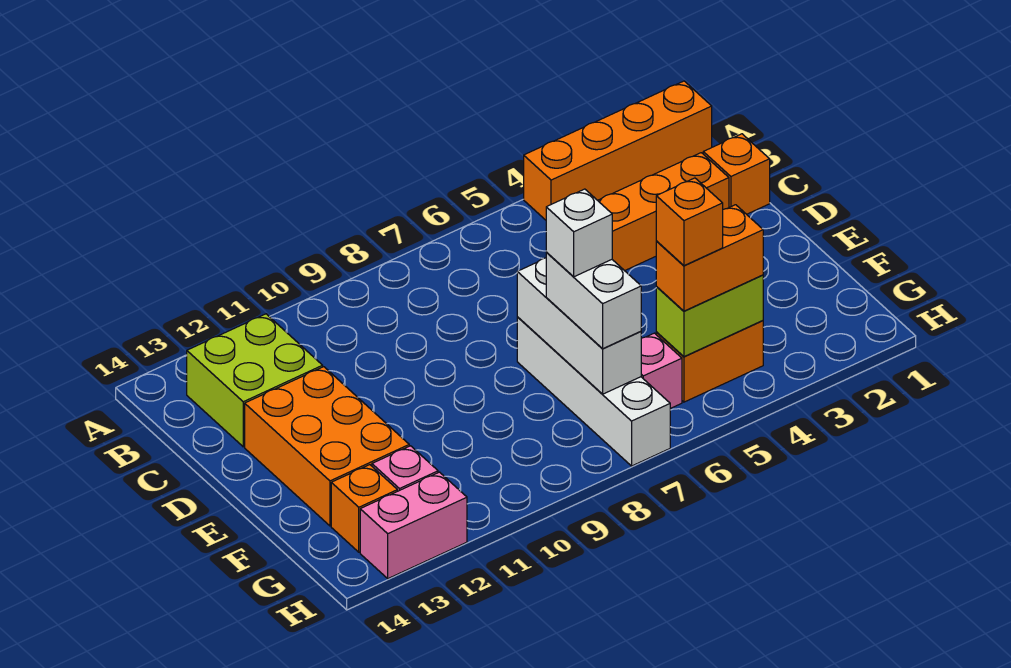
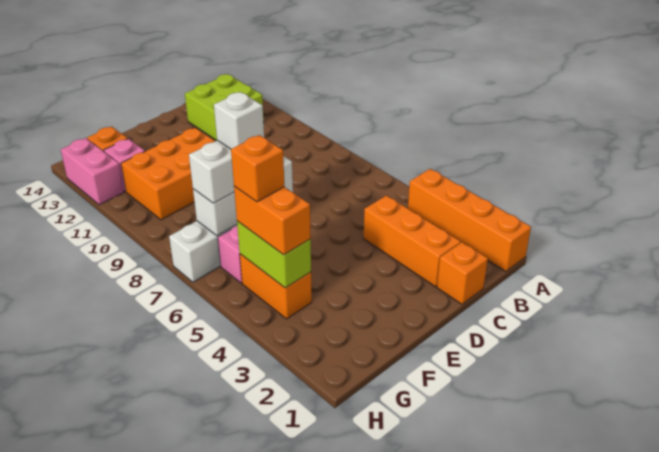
orange brick D12:F13 level 1 -> orange brick E10:G11 level 1

